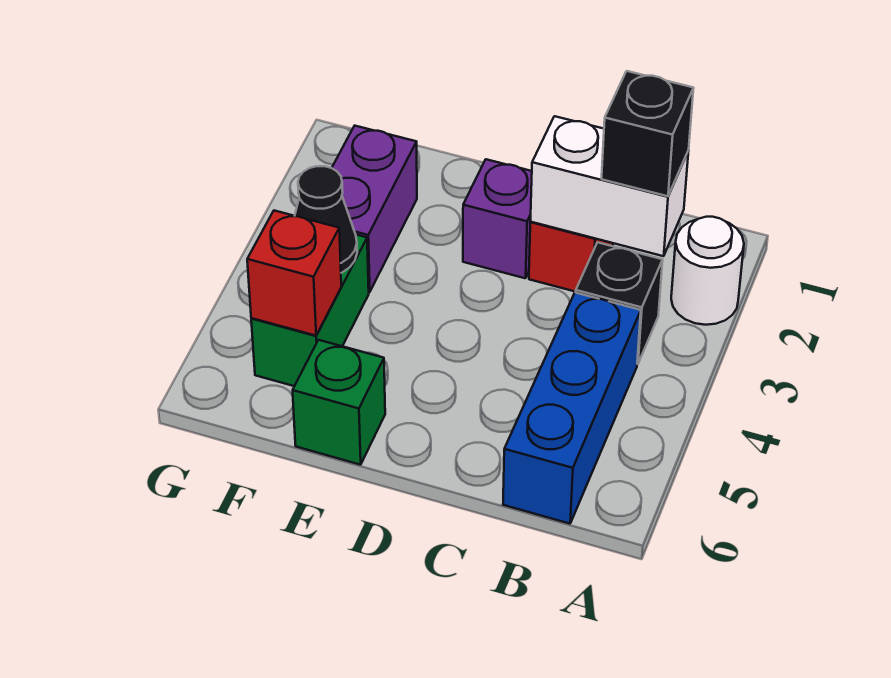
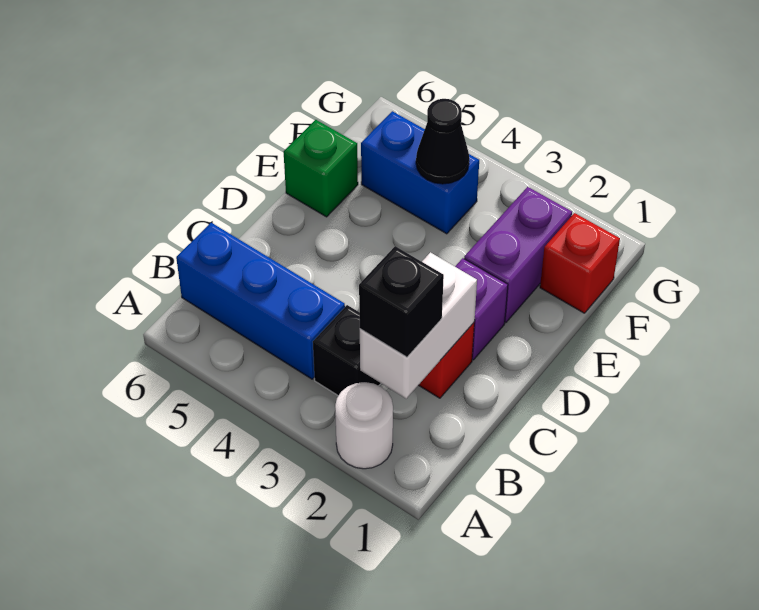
purple brick F2:F3 level 1 -> purple brick E2:F2 level 1
green brick F4:F5 level 1 -> blue brick F4:F5 level 1
red brick F5 level 2 -> red brick F1 level 1

